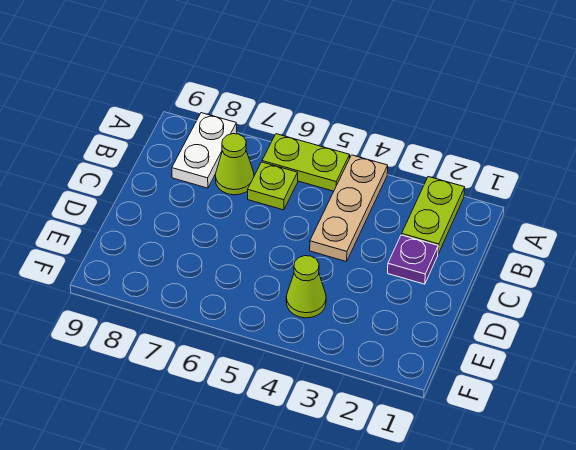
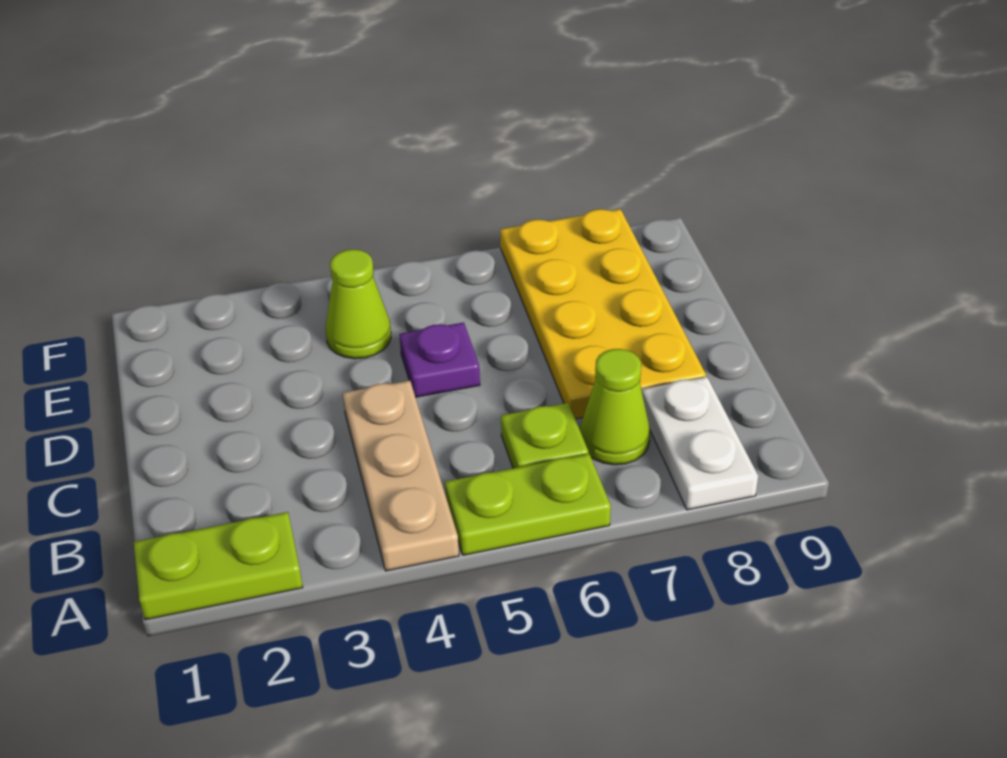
lime plate A2:B2 level 1 -> lime plate A1:A2 level 1
purple plate C2 level 1 -> purple plate D5 level 1
none -> yellow plate C7:F8 level 1

